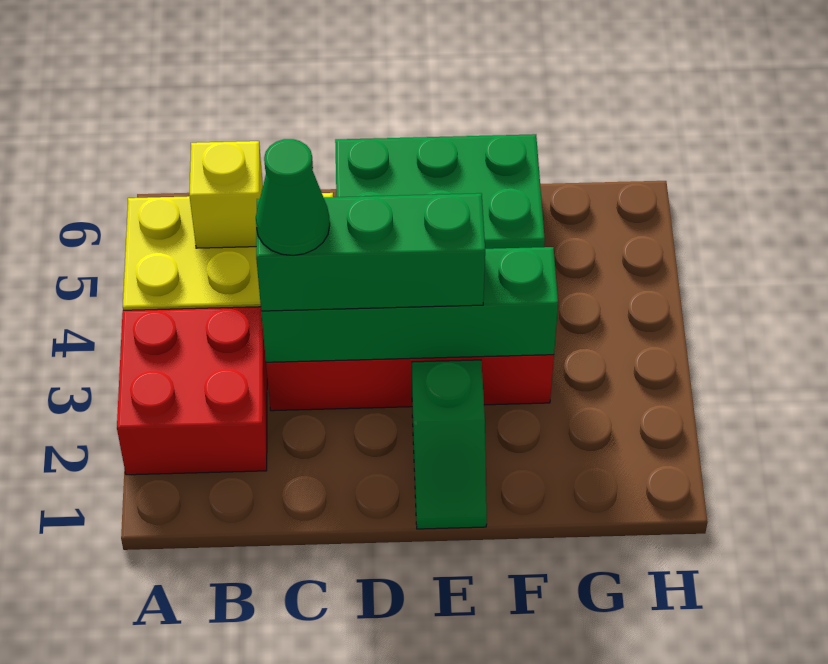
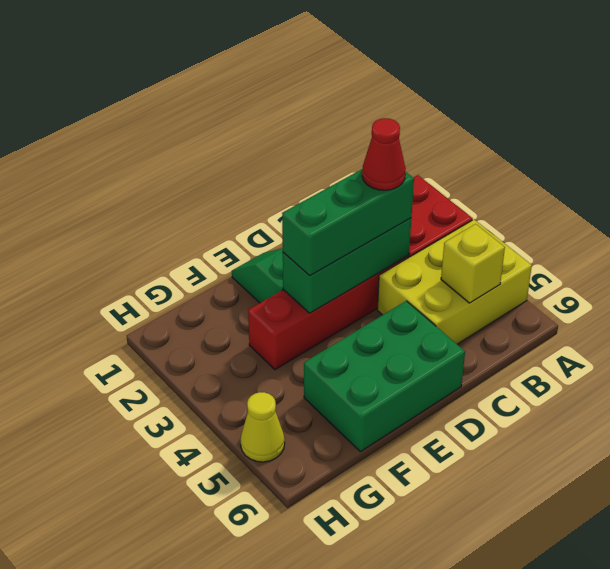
green brick C3:F3 level 2 -> green brick C3:E3 level 2
green cone C3 level 4 -> red cone C3 level 4
none -> yellow cone H5 level 1

